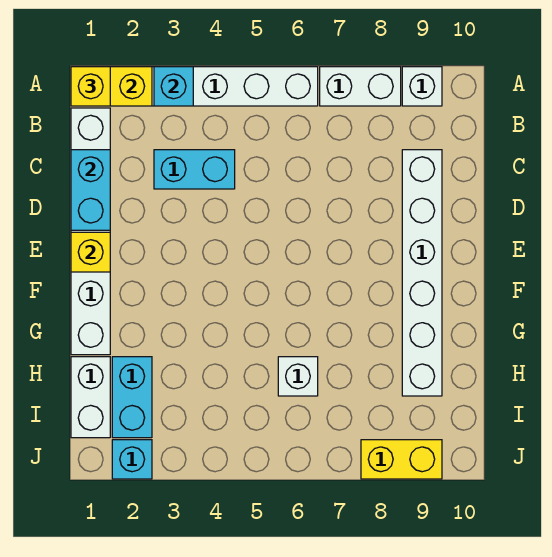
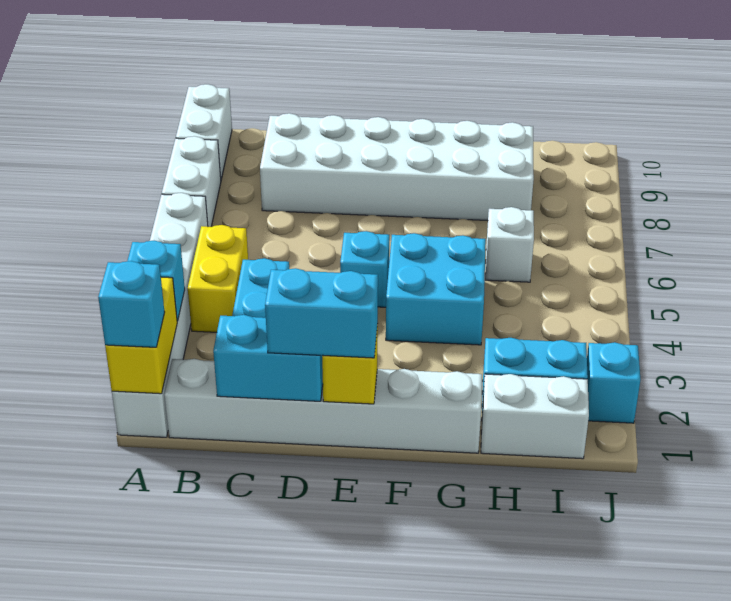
yellow brick A1 level 3 -> cyan brick A1 level 3
white brick A9 level 1 -> white brick A9:A10 level 1
white brick C9:H9 level 1 -> white brick C8:H9 level 1
none -> cyan brick D1:E1 level 3
none -> cyan brick E5 level 1
none -> cyan brick F4:G5 level 1
yellow brick J8:J9 level 1 -> yellow brick B4:B5 level 1

